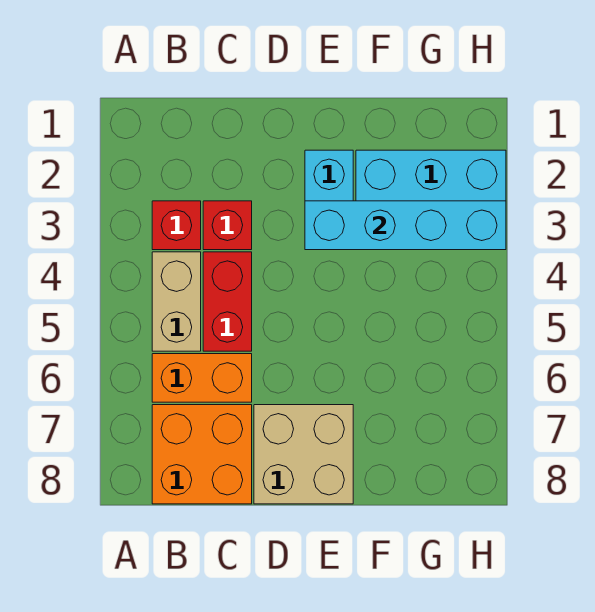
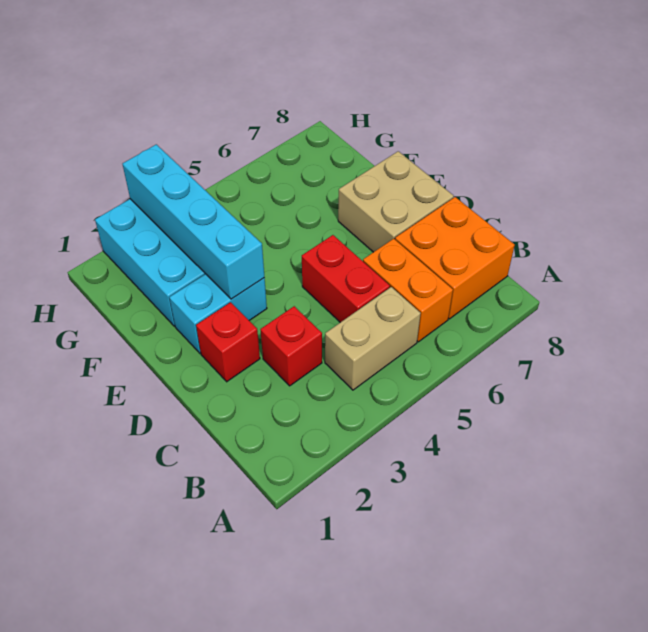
red brick B3 level 1 -> red brick D2 level 1
red brick C4:C5 level 1 -> red brick C5:D5 level 1

